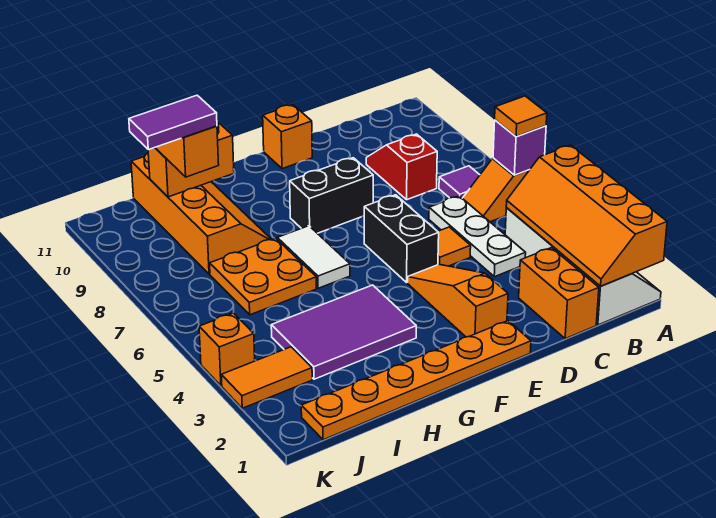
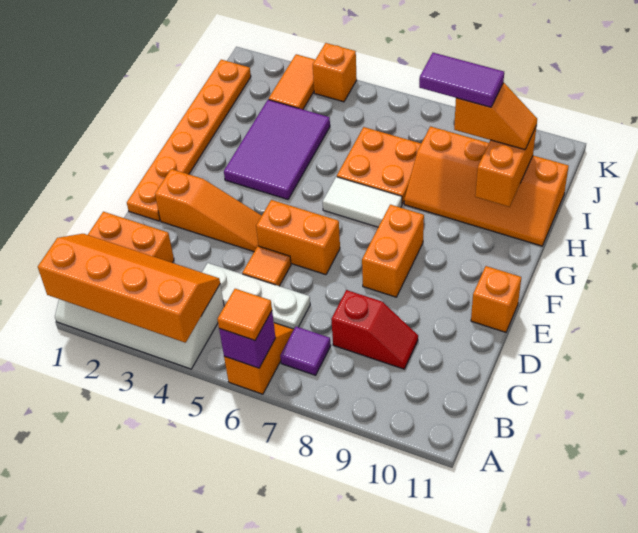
black brick E5:E6 level 1 -> orange brick E5:E6 level 1
black brick E8:F8 level 1 -> orange brick E8:F8 level 1
purple tile I9:J9 level 4 -> purple tile I8:I9 level 4

